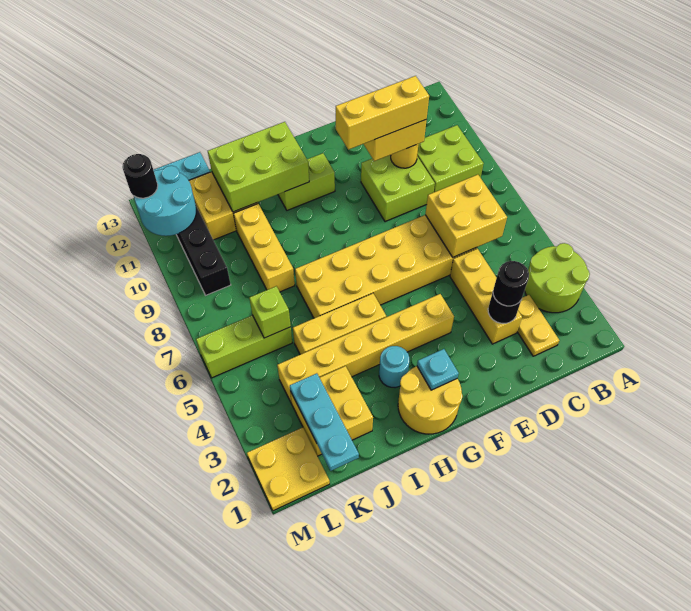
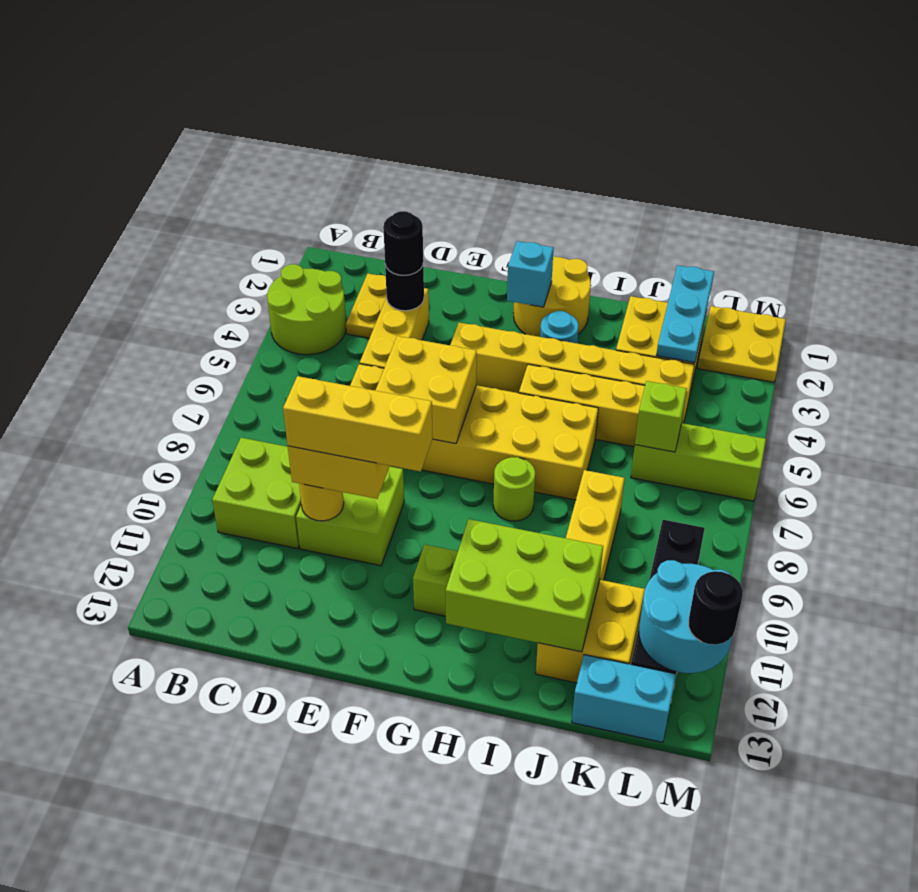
yellow brick C6:D7 level 2 -> yellow brick E6:F7 level 2
cyan plate G2 level 2 -> cyan brick G2 level 2
none -> lime round brick H8 level 1

